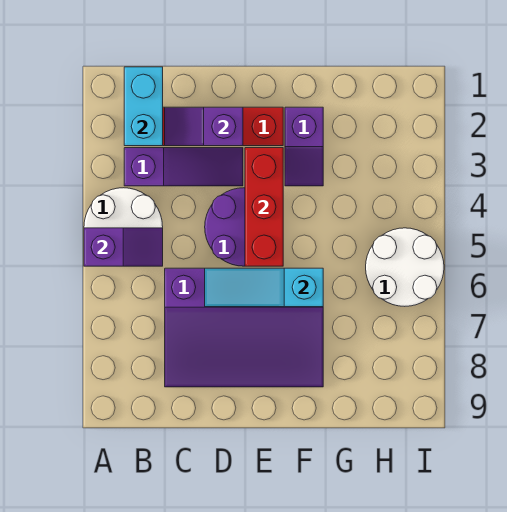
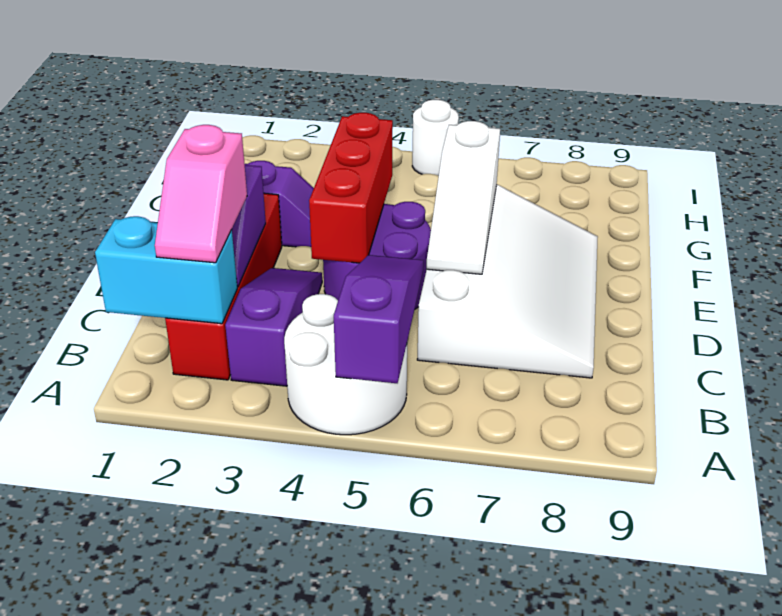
purple slope A5:B5 level 2 top A -> purple slope A5:C5 level 2 top A
none -> pink slope B2:C2 level 3 top C
purple slope C6:F8 level 1 top 6 -> white slope C6:F8 level 1 top 6
cyan slope D6:F6 level 2 top F -> white slope D6:F6 level 2 top F
red brick E3:E5 level 2 -> red brick D4:F4 level 2
white round brick H5:I6 level 1 -> white round brick I5 level 1

